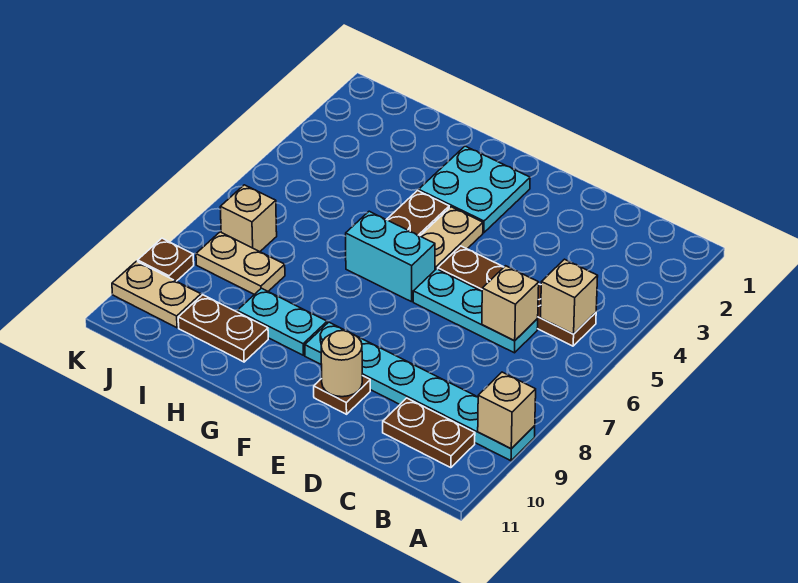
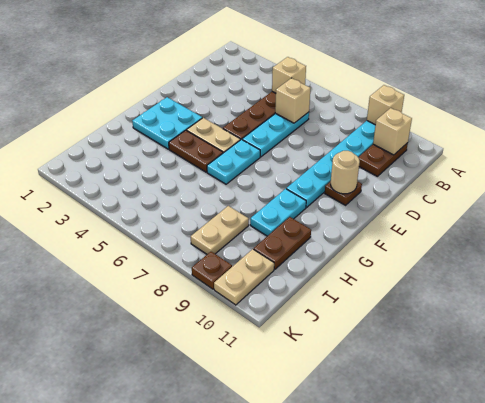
cyan brick F6:G6 level 1 -> cyan plate F6:G6 level 1
tan brick J7 level 1 -> tan brick B10 level 2

